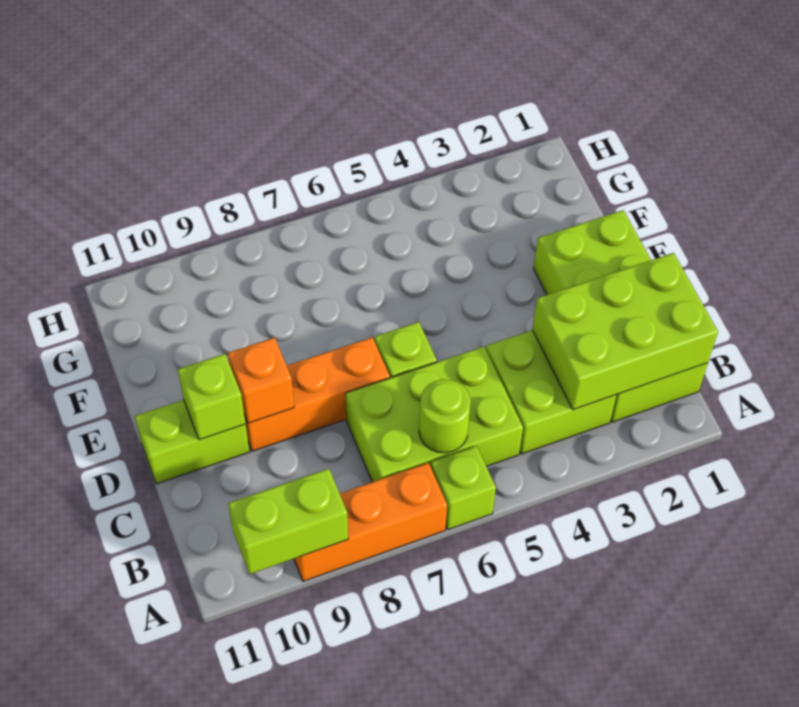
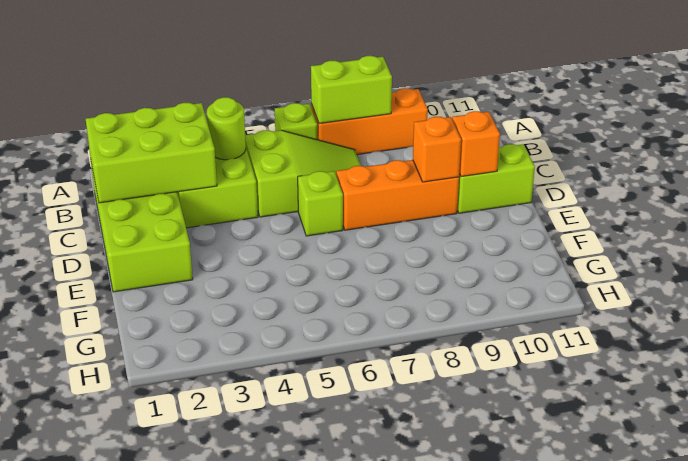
lime brick A9:A10 level 2 -> lime brick A7:A8 level 2
lime brick B5:C7 level 1 -> lime slope B5:C7 level 1 top 5
lime round brick B6 level 2 -> lime round brick B4 level 2
lime brick D10 level 2 -> orange brick D10 level 2

